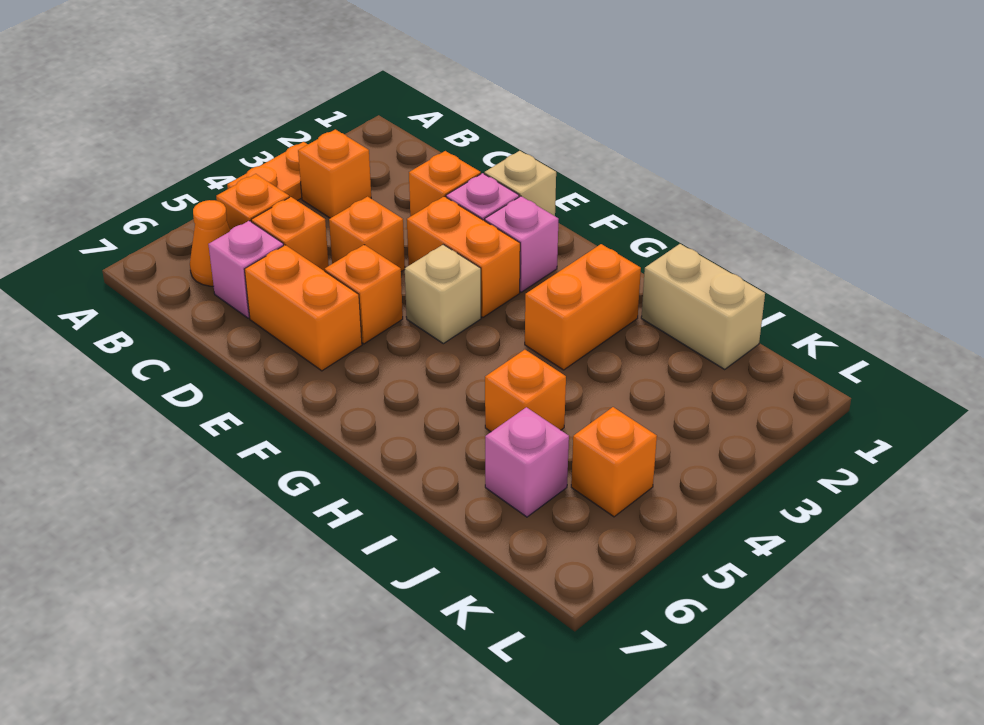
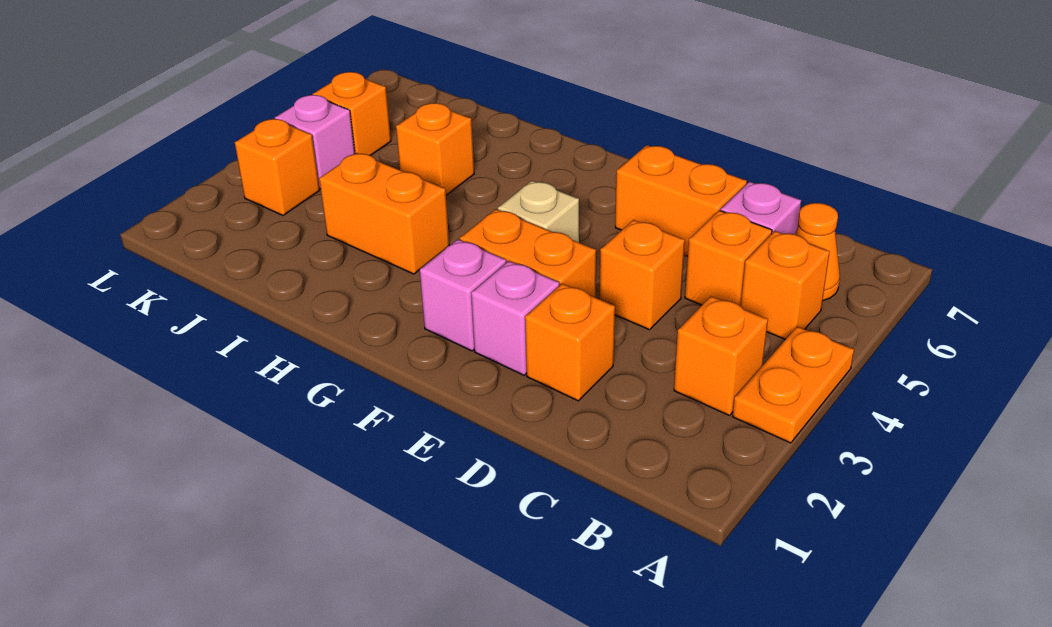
tan brick E1 level 1 -> none
orange brick E5 level 1 -> orange brick K3 level 1
orange brick H2:H3 level 1 -> orange brick H3:I3 level 1
tan brick I1:J1 level 1 -> none
pink brick J6 level 1 -> pink brick K4 level 1

